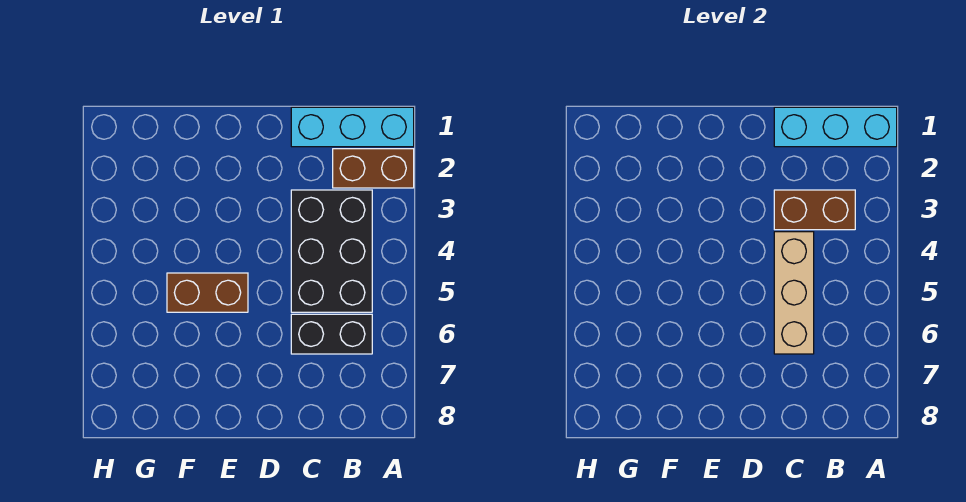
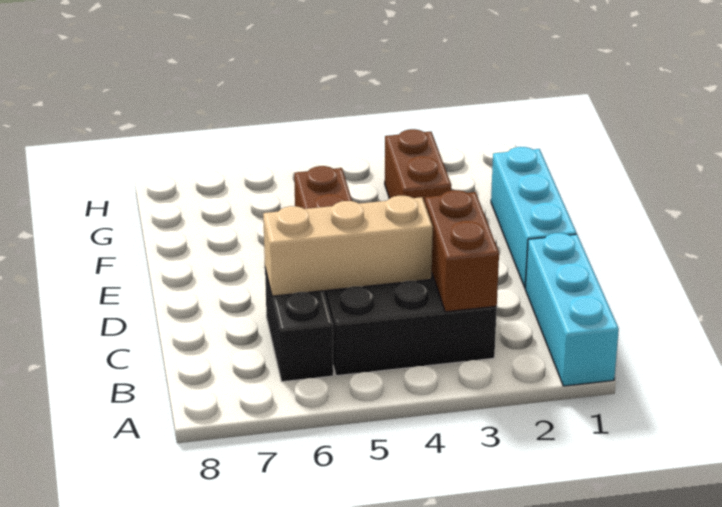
cyan brick A1:C1 level 2 -> cyan brick D1:F1 level 1
brown brick A2:B2 level 1 -> brown brick F3:G3 level 1

